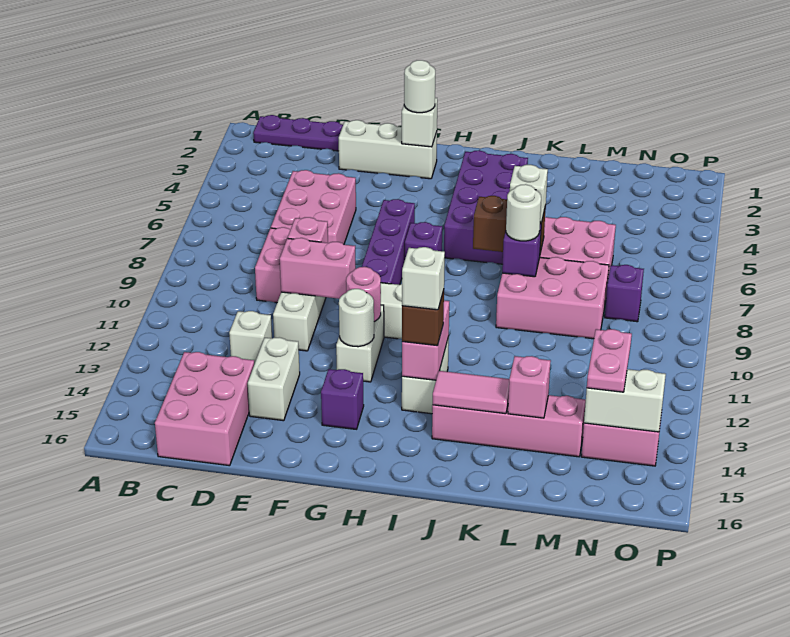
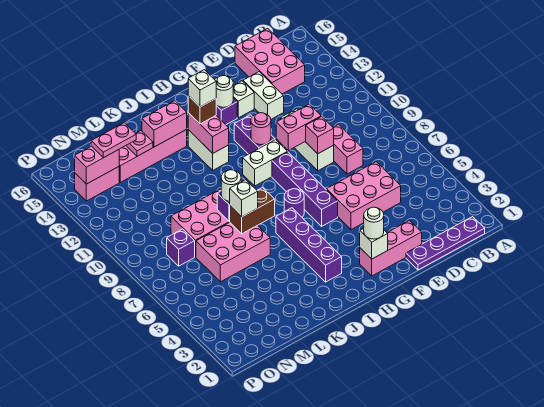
pink brick D5:E7 level 1 -> pink brick D5:F6 level 1
white brick D12 level 1 -> white brick F14 level 1
white brick E2:G2 level 1 -> pink brick E2:G2 level 1
white brick G11:G12 level 1 -> purple brick G11:G12 level 1
white round brick G12 level 2 -> white round brick G14 level 2
purple brick H7 level 1 -> purple round brick H7 level 1
purple brick I3:J6 level 1 -> purple brick I3:I6 level 1
pink tile J14:K14 level 2 -> pink brick J14:K14 level 2
pink brick L14 level 2 -> pink plate L14 level 2
pink plate N13:N14 level 3 -> pink plate M14:N14 level 3
white brick N14:O14 level 2 -> pink brick N14:O14 level 2

